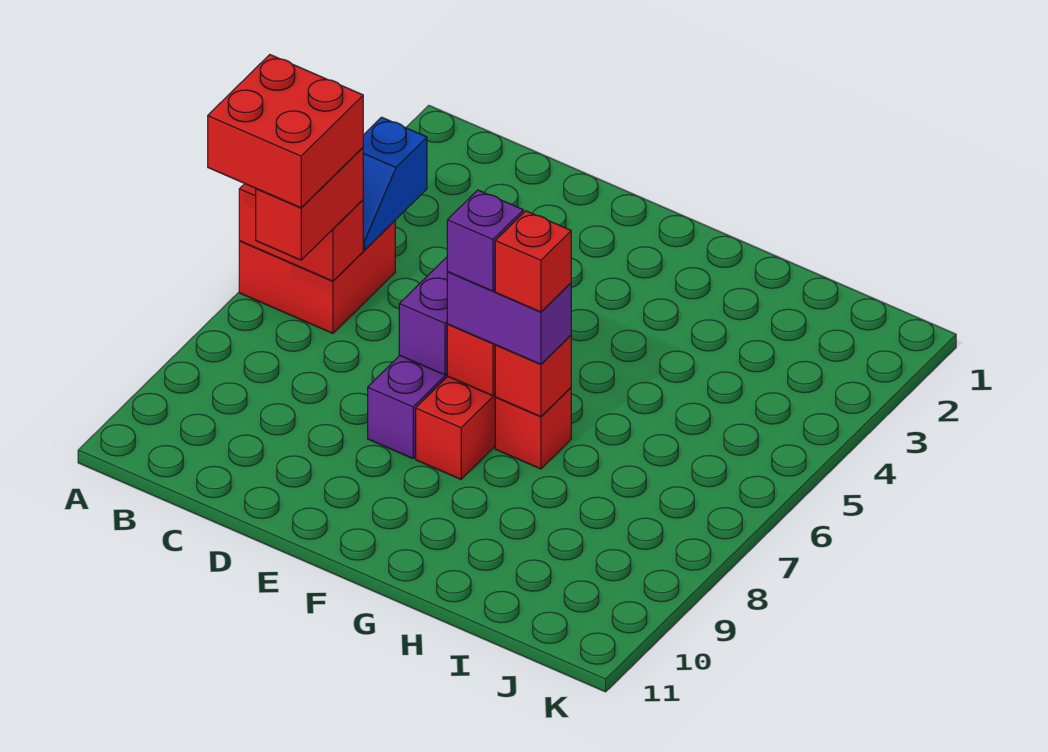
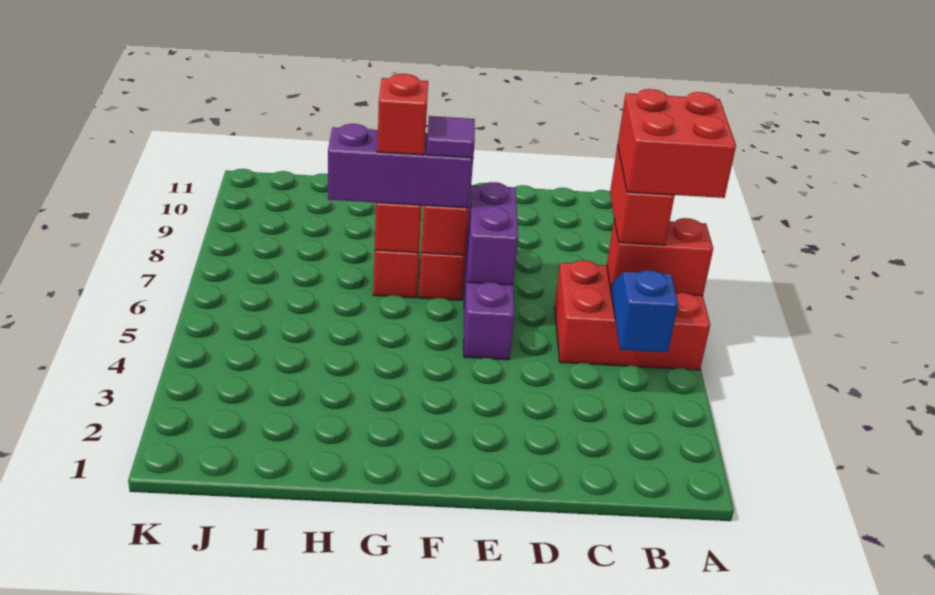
red brick A5:B6 level 1 -> red brick A5:C6 level 1
purple brick F7:G7 level 3 -> purple brick F7:H7 level 3
purple brick F7 level 4 -> purple tile F7 level 4

